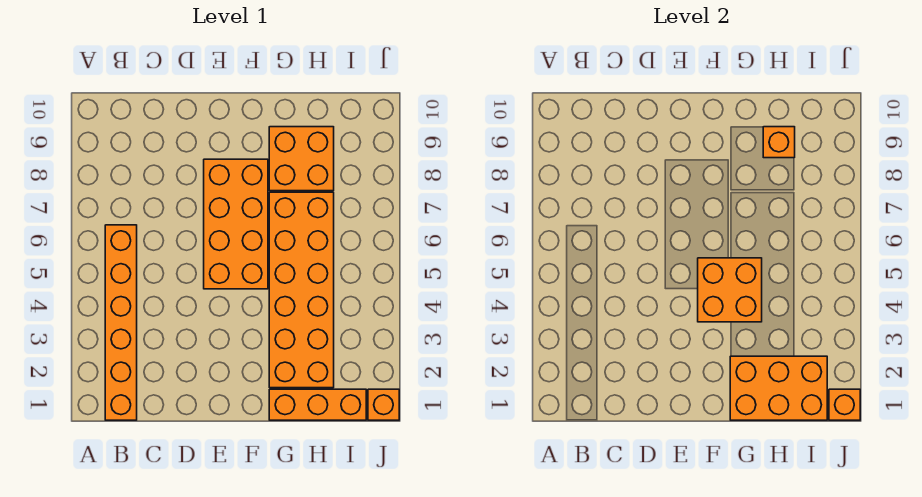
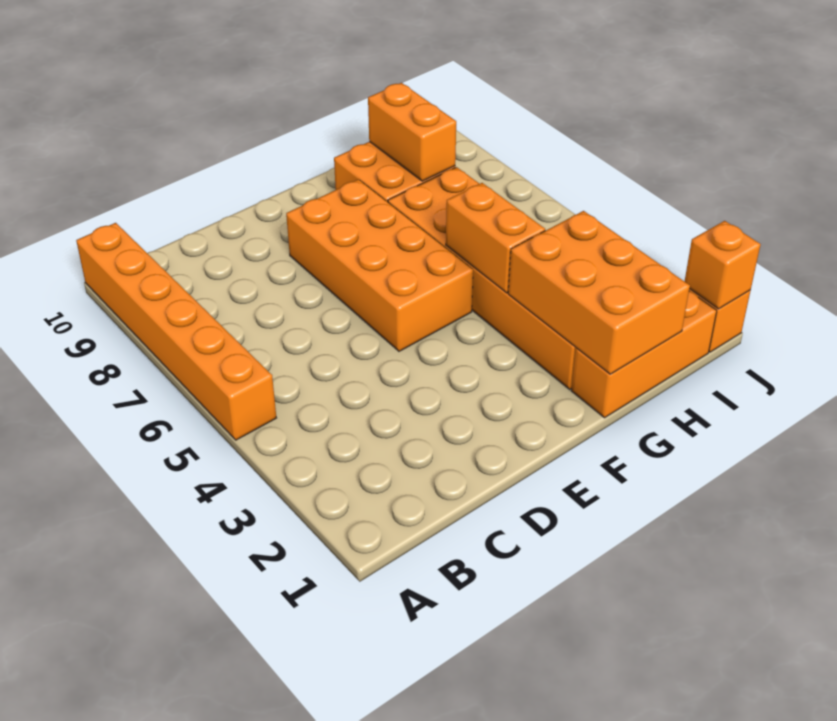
orange brick B1:B6 level 1 -> orange brick A5:A10 level 1
orange brick F4:G5 level 2 -> orange brick G4:G5 level 2
orange brick G1:I2 level 2 -> orange brick G1:H3 level 2
orange brick H9 level 2 -> orange brick H8:H9 level 2

